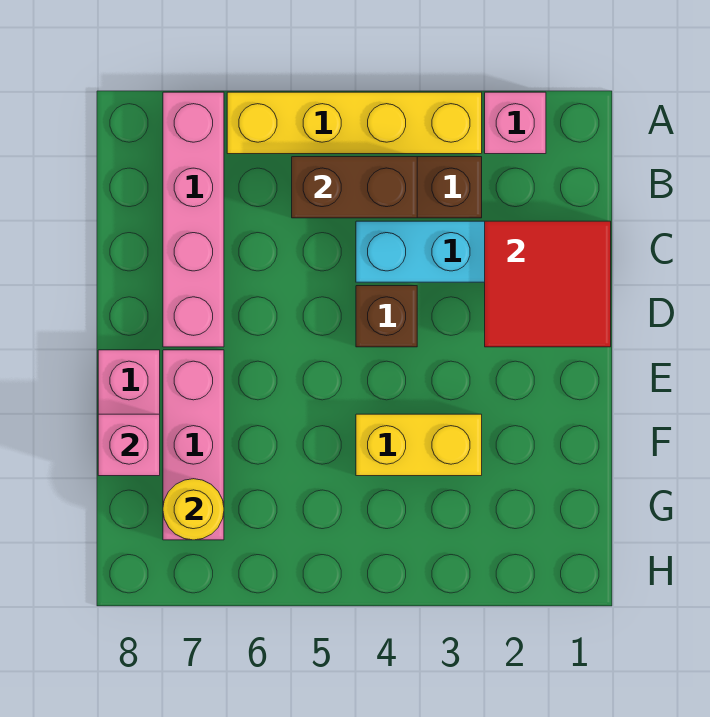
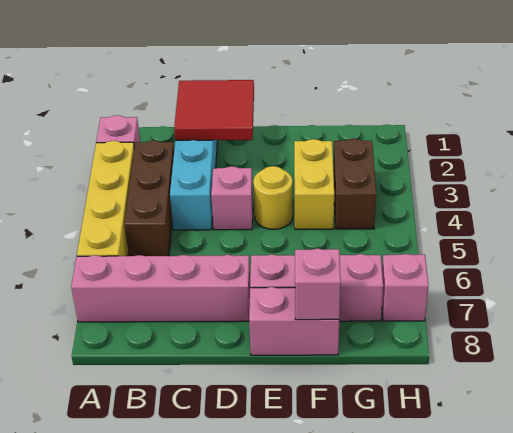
brown brick B4:B5 level 2 -> brown brick G3:G4 level 1
brown brick D4 level 1 -> pink brick D4 level 1
yellow round brick G7 level 2 -> yellow round brick E4 level 1
none -> pink brick H7 level 1

